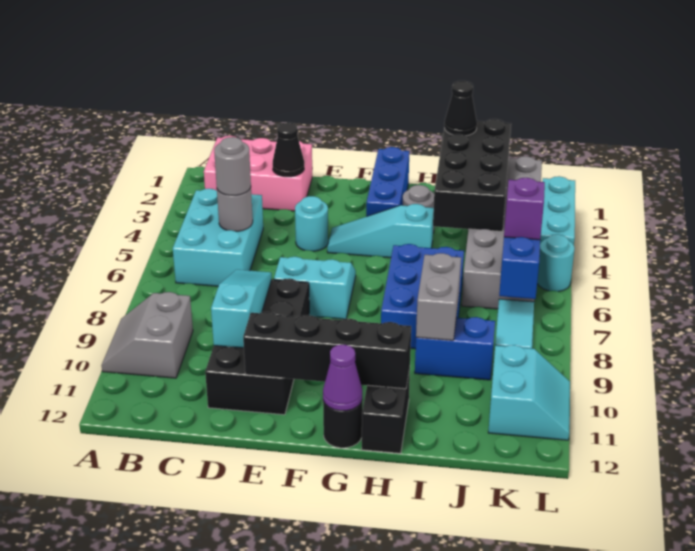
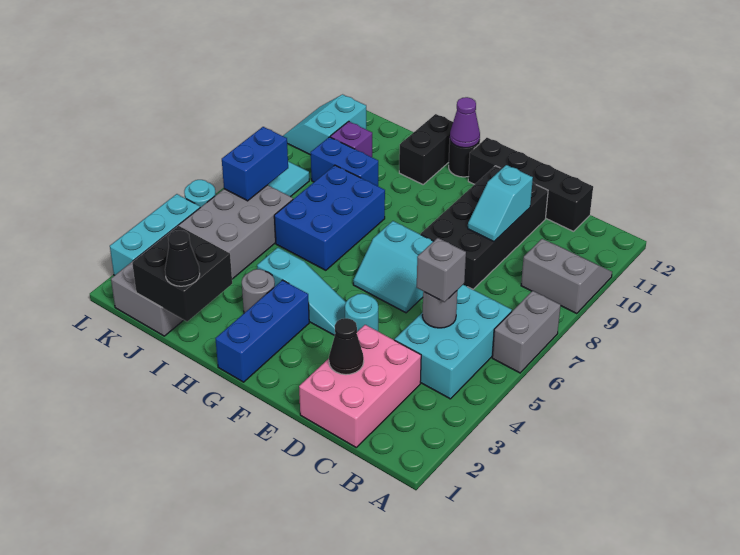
grey slope A9:B10 level 1 top B -> grey slope A9:B10 level 1 top 9
pink brick B1:D2 level 1 -> pink brick C1:D3 level 1
grey round brick C5 level 3 -> grey brick C5 level 3
cyan slope D8:D10 level 2 top 10 -> cyan slope D9:D10 level 2 top 10
black brick E11:H11 level 2 -> black brick C12:F12 level 1
black brick I1:J4 level 2 -> black brick I1:J2 level 2
grey brick I8:I9 level 2 -> grey brick A6:A7 level 1
purple brick K6 level 3 -> purple brick J10 level 1

